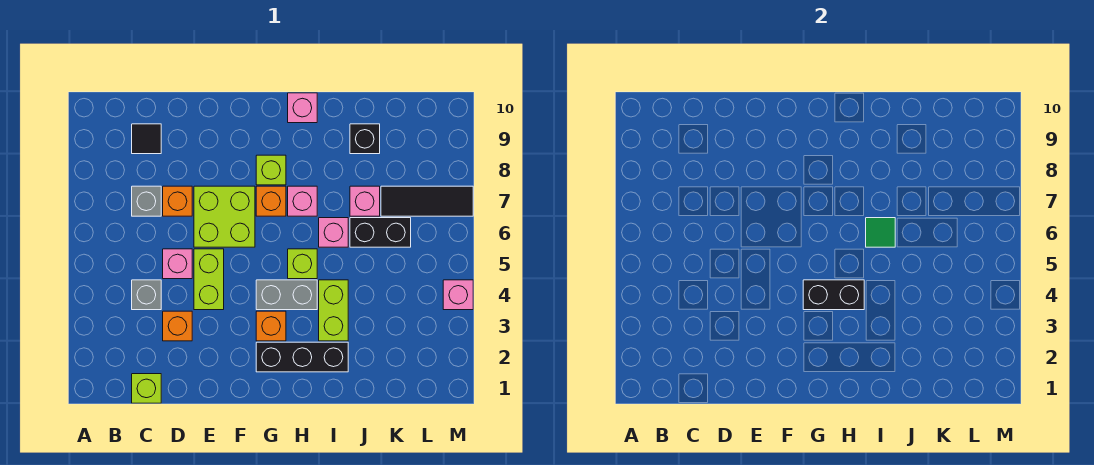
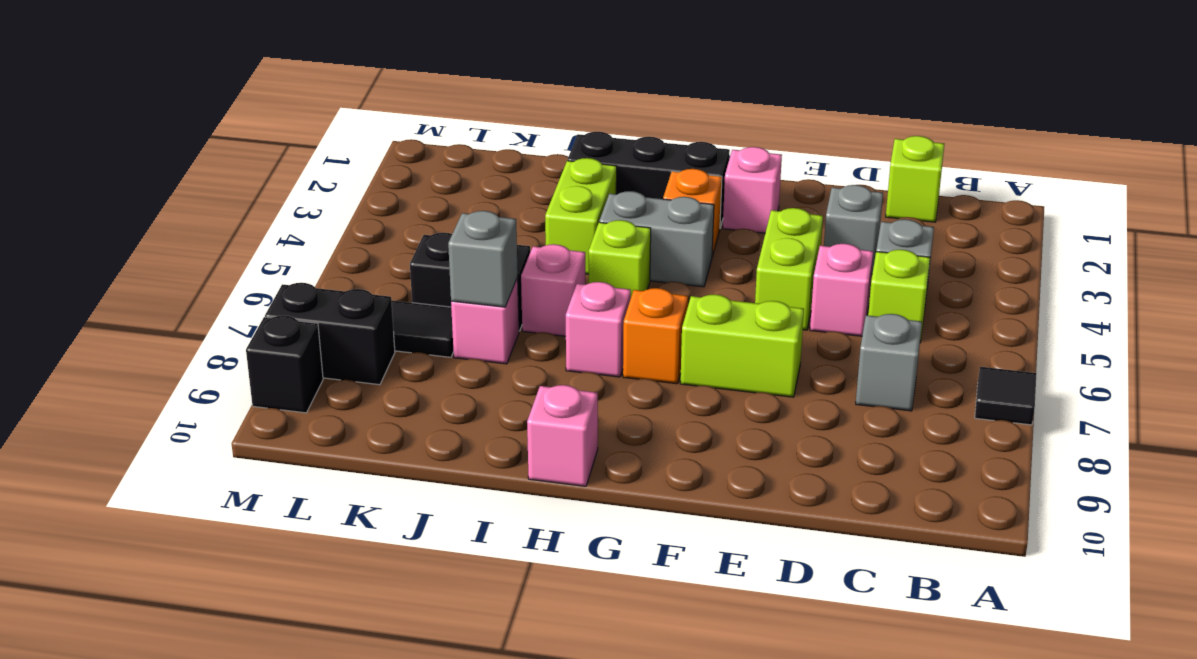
black tile C9 level 1 -> black tile A7 level 1
orange brick D3 level 1 -> grey brick D3 level 1
orange brick D7 level 1 -> none
lime brick E6:F7 level 1 -> lime brick E7:F7 level 1
black brick G4:H4 level 2 -> black brick L8:M8 level 1
lime brick G8 level 1 -> lime brick C5 level 1
green tile I6 level 2 -> none
none -> grey brick J7 level 2
black brick J9 level 1 -> black brick M9 level 1
pink brick M4 level 1 -> pink brick F2 level 1

